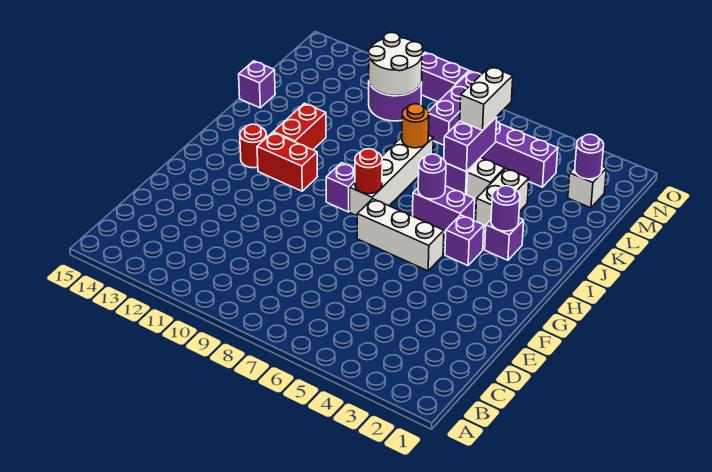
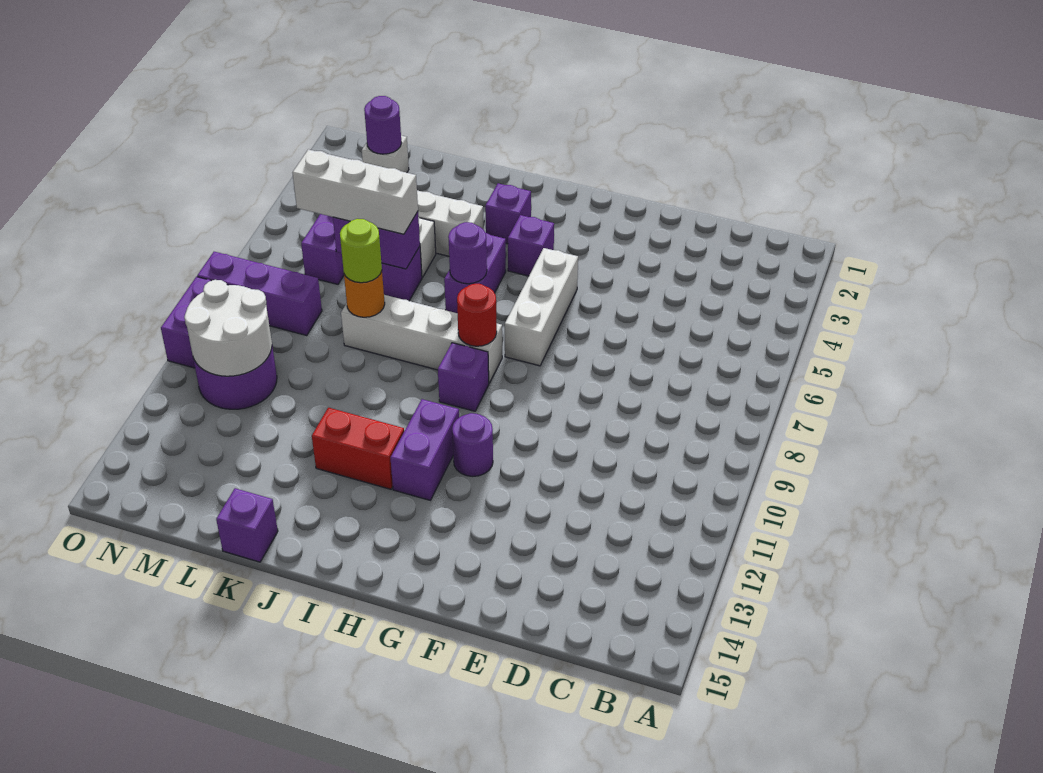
red brick H11:H12 level 1 -> purple brick H11:H12 level 1
red round brick H13 level 1 -> none
purple round brick I3 level 2 -> purple round brick G11 level 1
none -> lime round brick K8 level 3
white brick L6:M6 level 3 -> white brick K6:M6 level 3

